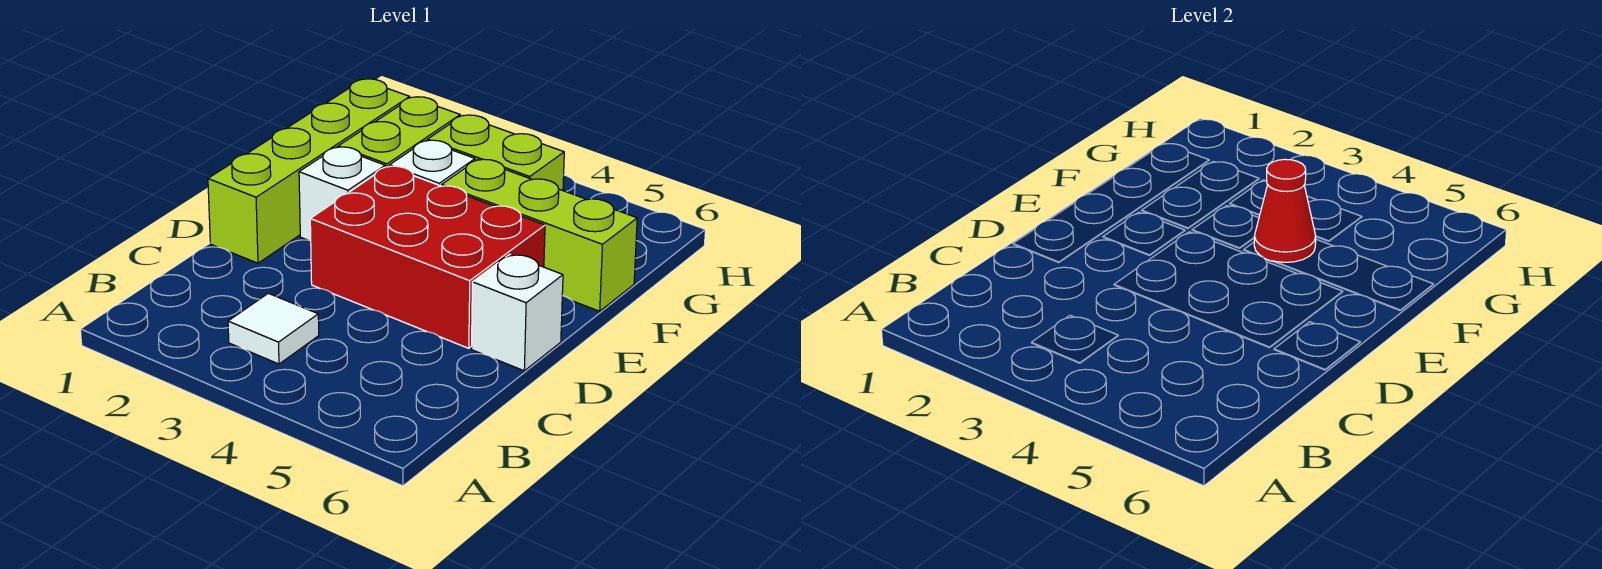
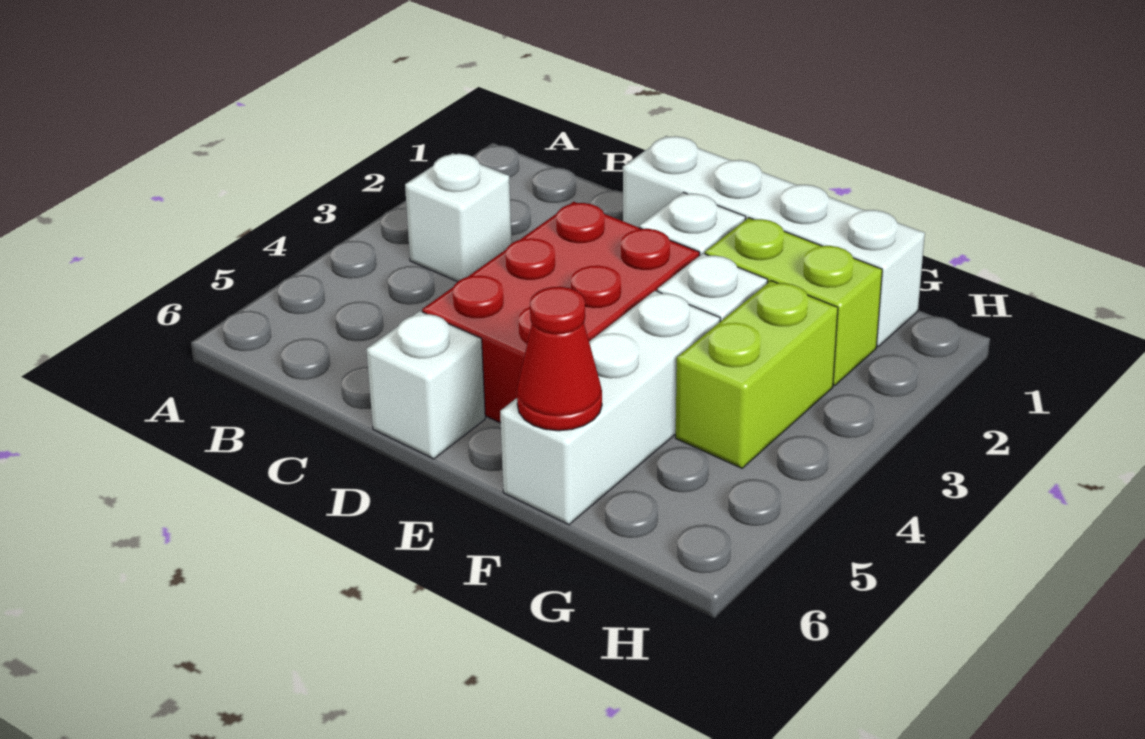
white tile B3 level 1 -> white brick B3 level 1
lime brick D1:G1 level 1 -> white brick D1:G1 level 1
lime brick F4:F6 level 1 -> white brick F4:F6 level 1
red cone F4 level 2 -> red cone F6 level 2

